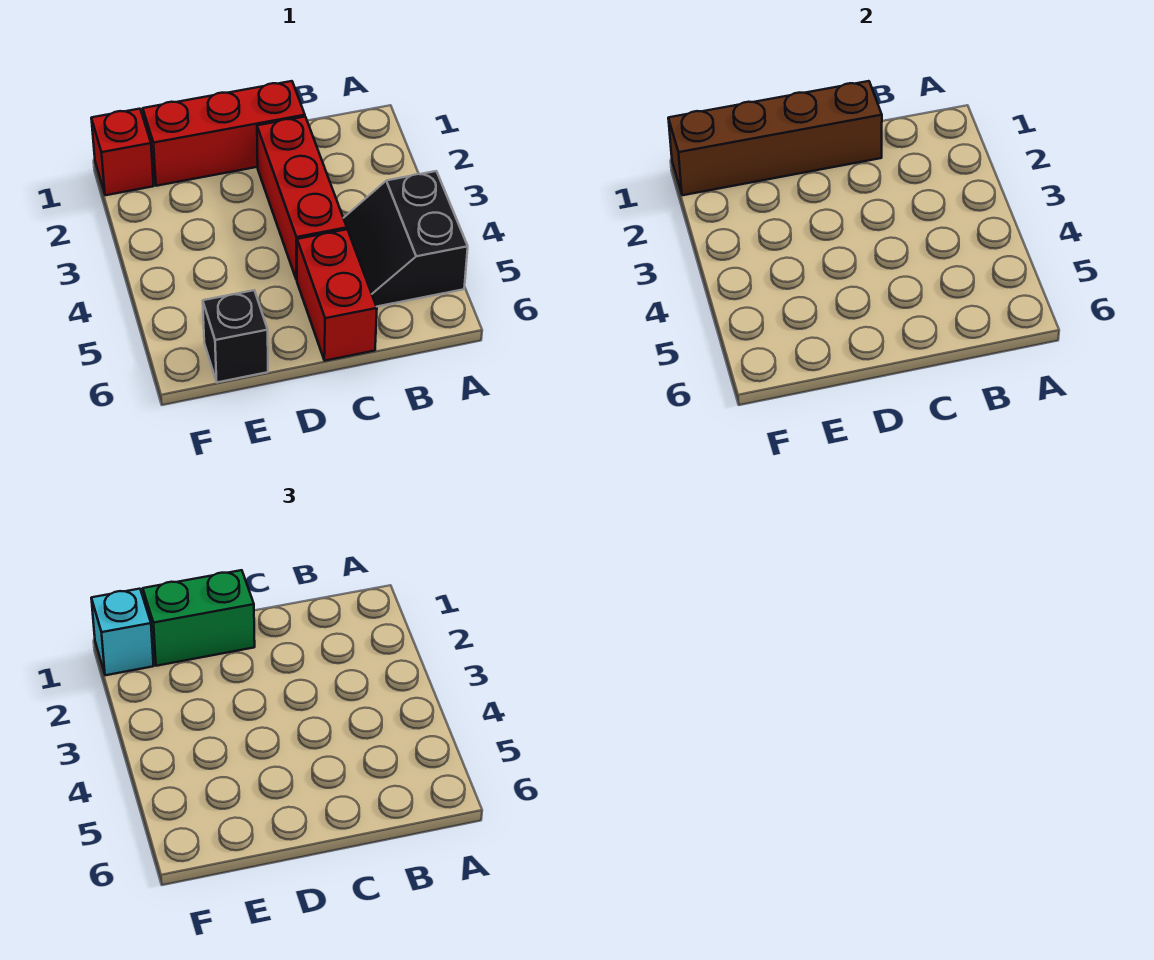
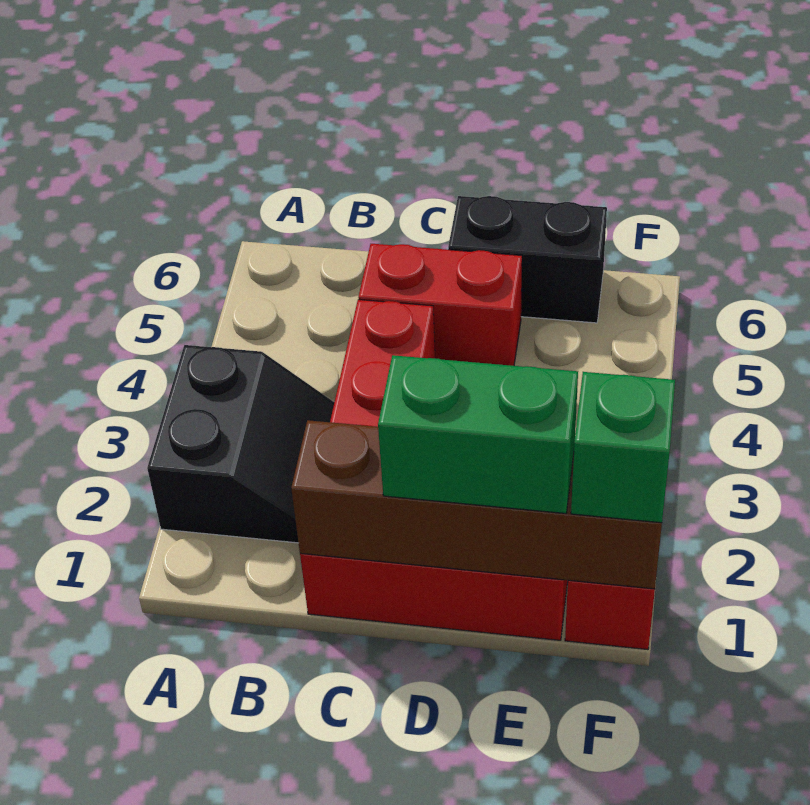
black slope A4:B5 level 1 top A -> black slope A2:B3 level 1 top A
red brick C5:C6 level 1 -> red brick C5:D5 level 1
black brick E6 level 1 -> black brick D6:E6 level 1
cyan brick F1 level 3 -> green brick F1 level 3

